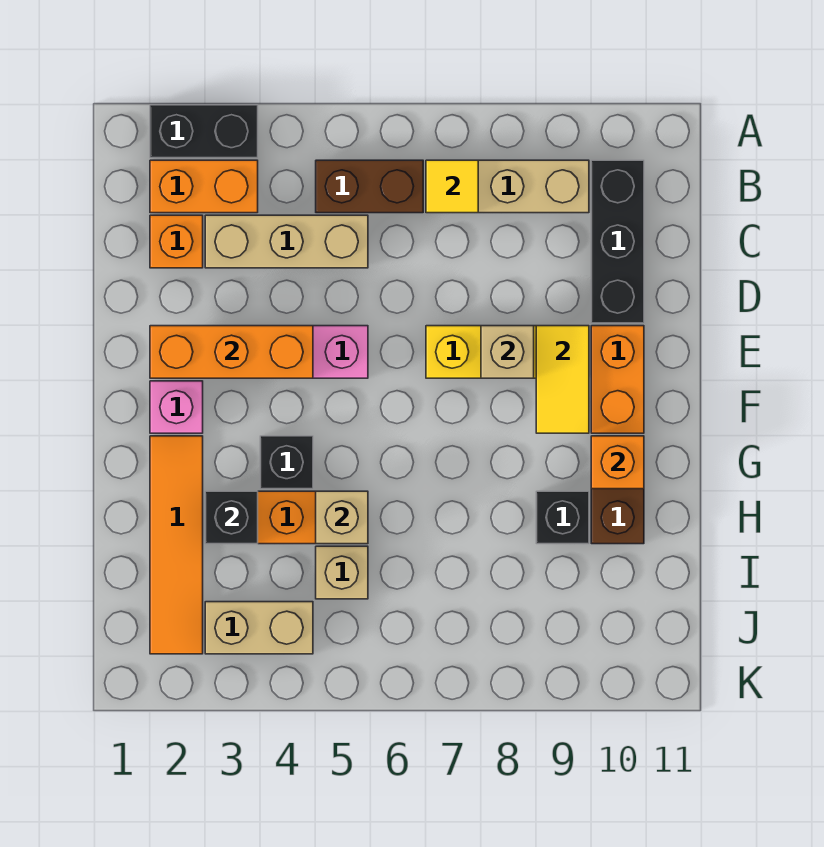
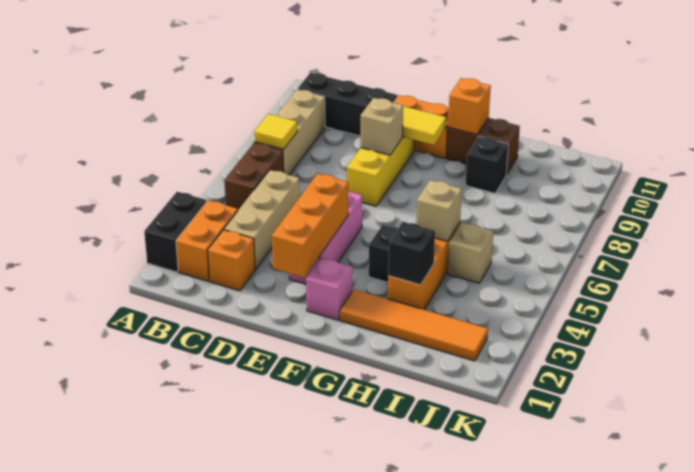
tan brick J3:J4 level 1 -> none

